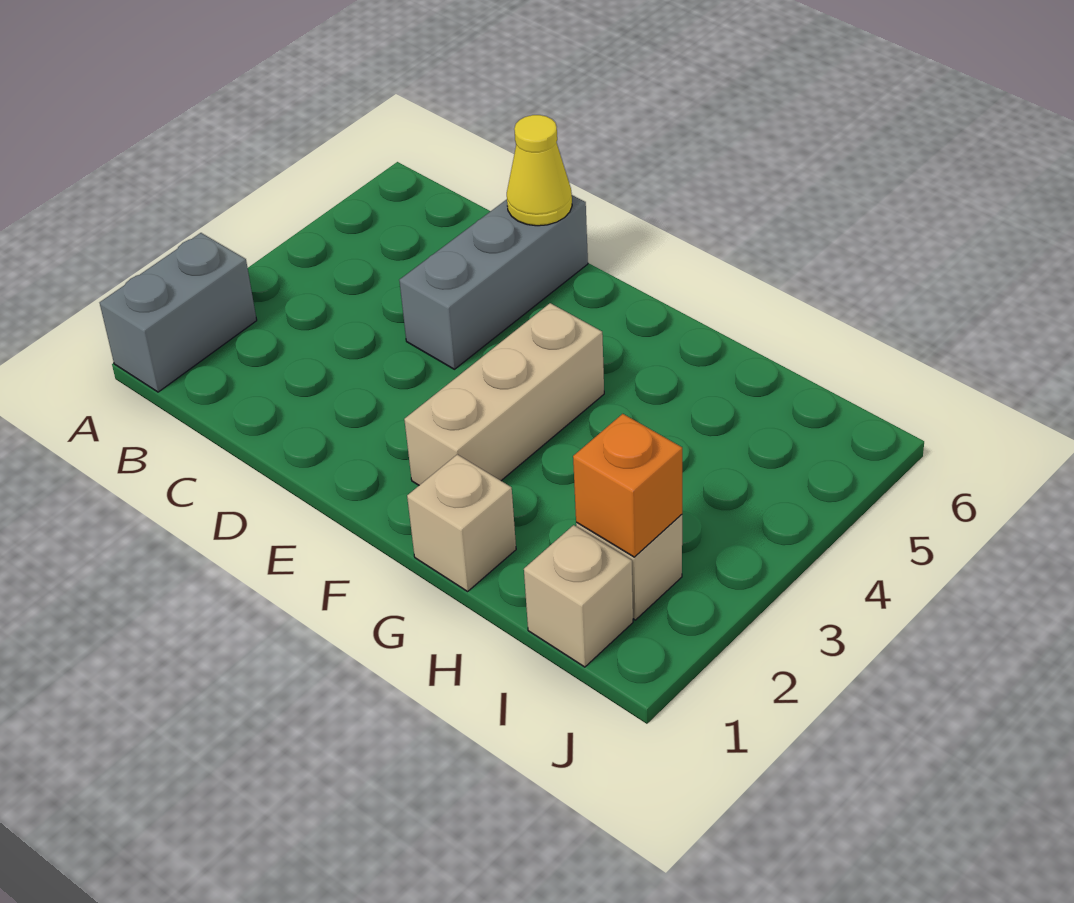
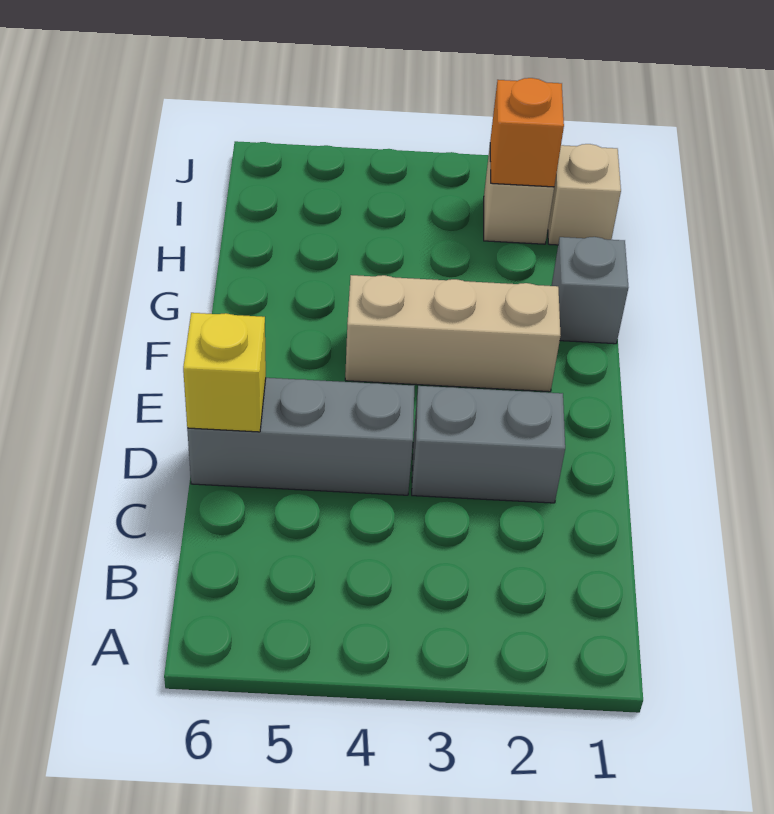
grey brick A1:A2 level 1 -> grey brick D2:D3 level 1
yellow cone D6 level 2 -> yellow brick D6 level 2
tan brick G1 level 1 -> grey brick G1 level 1

